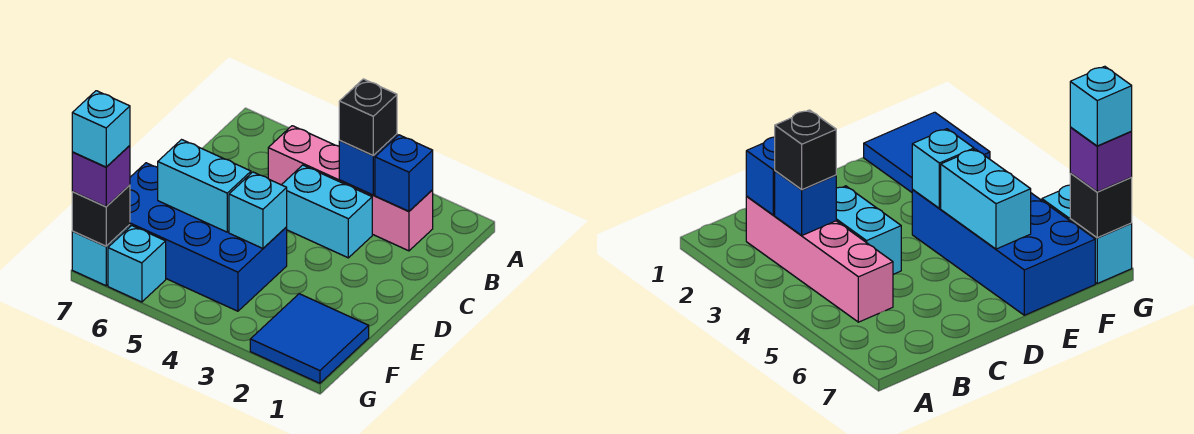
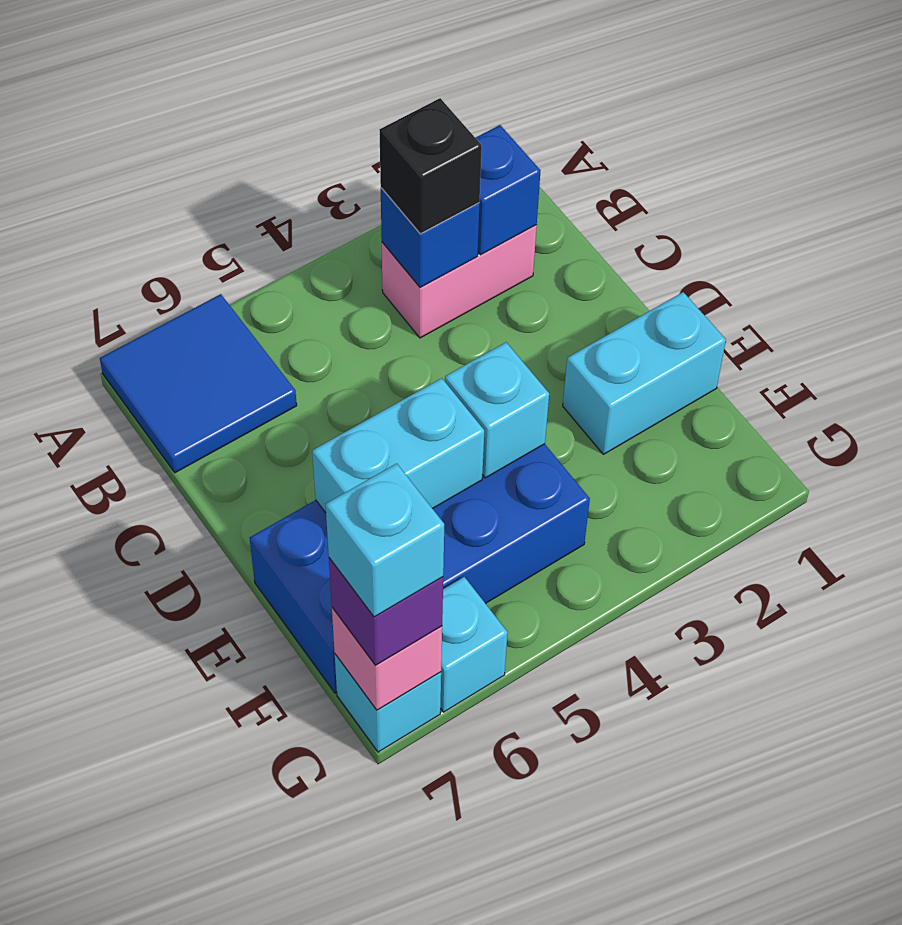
pink brick B2:B5 level 1 -> pink brick B2:B3 level 1
cyan brick C3:C4 level 1 -> cyan brick E1:E2 level 1
blue tile F1:G2 level 1 -> blue tile A6:B7 level 1
black brick G7 level 2 -> pink brick G7 level 2

